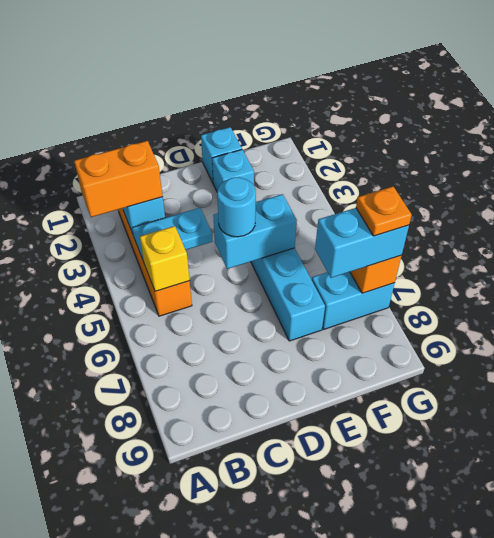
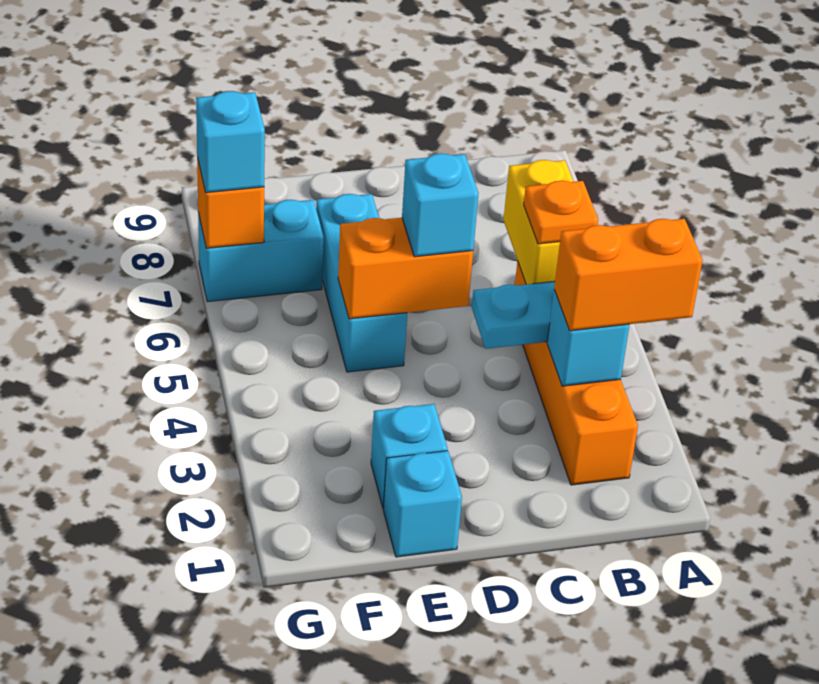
yellow brick B5 level 2 -> yellow brick B5:B6 level 2
cyan brick D5:E5 level 2 -> orange brick D5:E5 level 2
cyan round brick D5 level 3 -> cyan brick D5 level 3
cyan brick F7:G7 level 3 -> cyan brick G7 level 3
orange plate G7 level 4 -> orange plate B5 level 3

